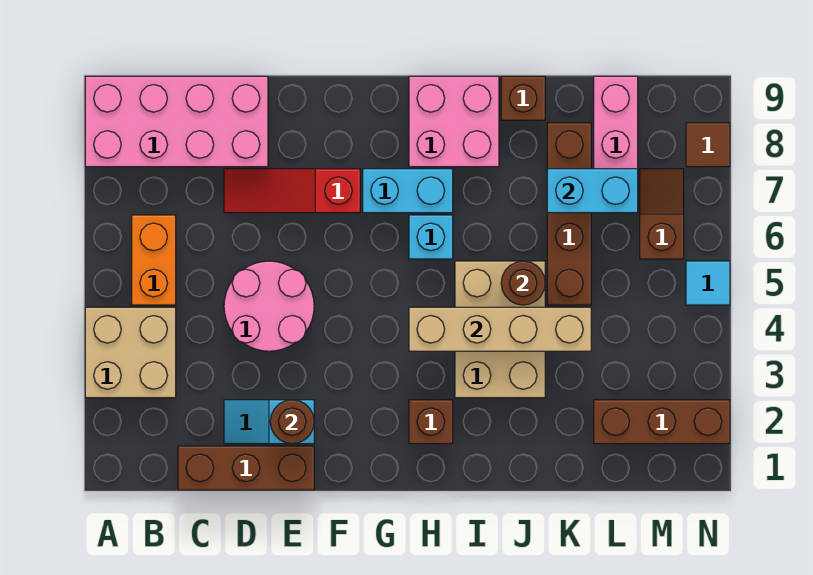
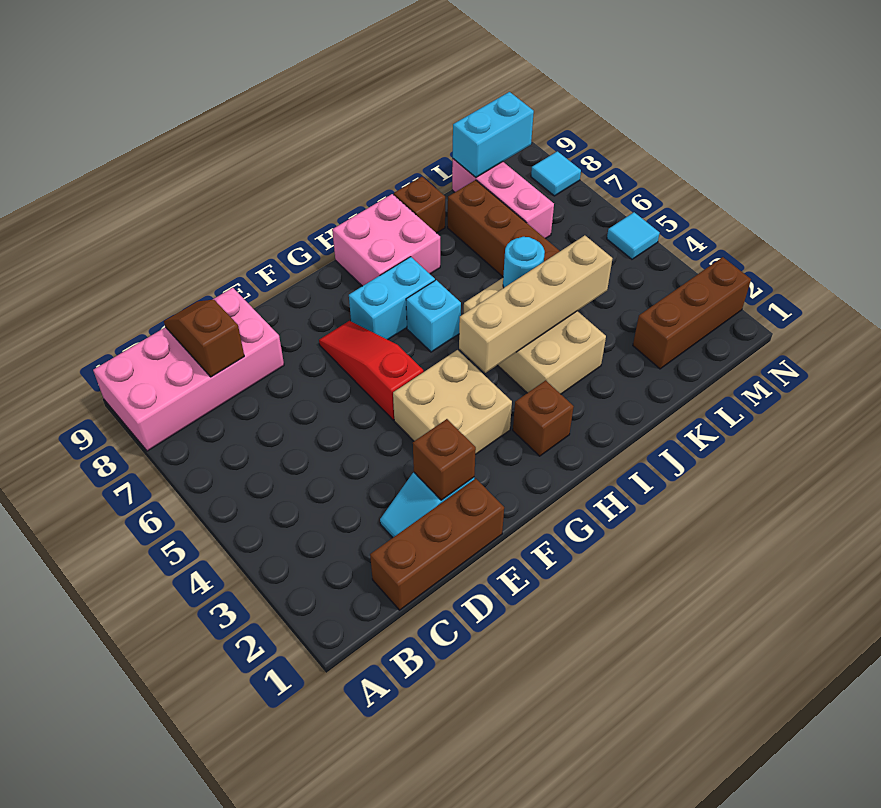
tan brick A3:B4 level 1 -> tan brick F3:G4 level 1
orange brick B5:B6 level 1 -> none
pink round brick D4:E5 level 1 -> none
red slope D7:F7 level 1 top F -> red slope F5:F7 level 1 top 5
brown round brick E2 level 2 -> brown brick E2 level 2
brown round brick J5 level 2 -> cyan round brick J5 level 2
cyan brick K7:L7 level 2 -> cyan brick L9:M9 level 2
brown slope M6:M7 level 1 top 6 -> brown slope C8:C9 level 2 top 8
brown tile N8 level 1 -> cyan tile N8 level 1

